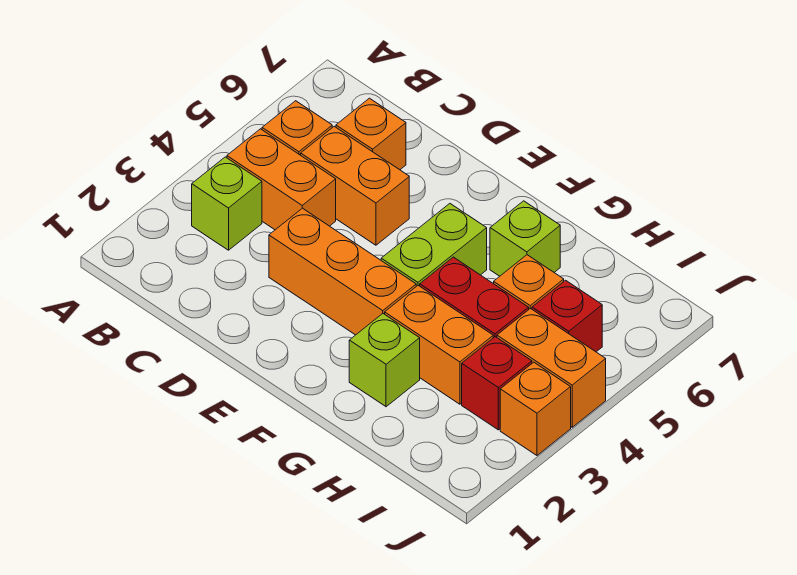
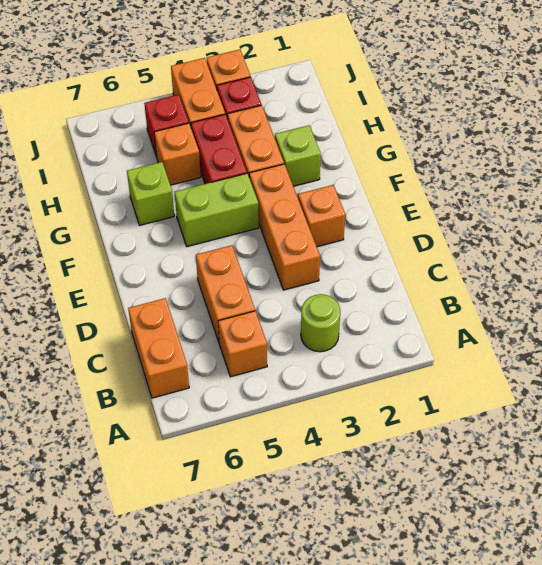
lime brick B3 level 1 -> lime round brick B3 level 1
orange brick B4:C4 level 1 -> orange brick B7:C7 level 1
orange brick C6 level 1 -> orange brick E2 level 1

